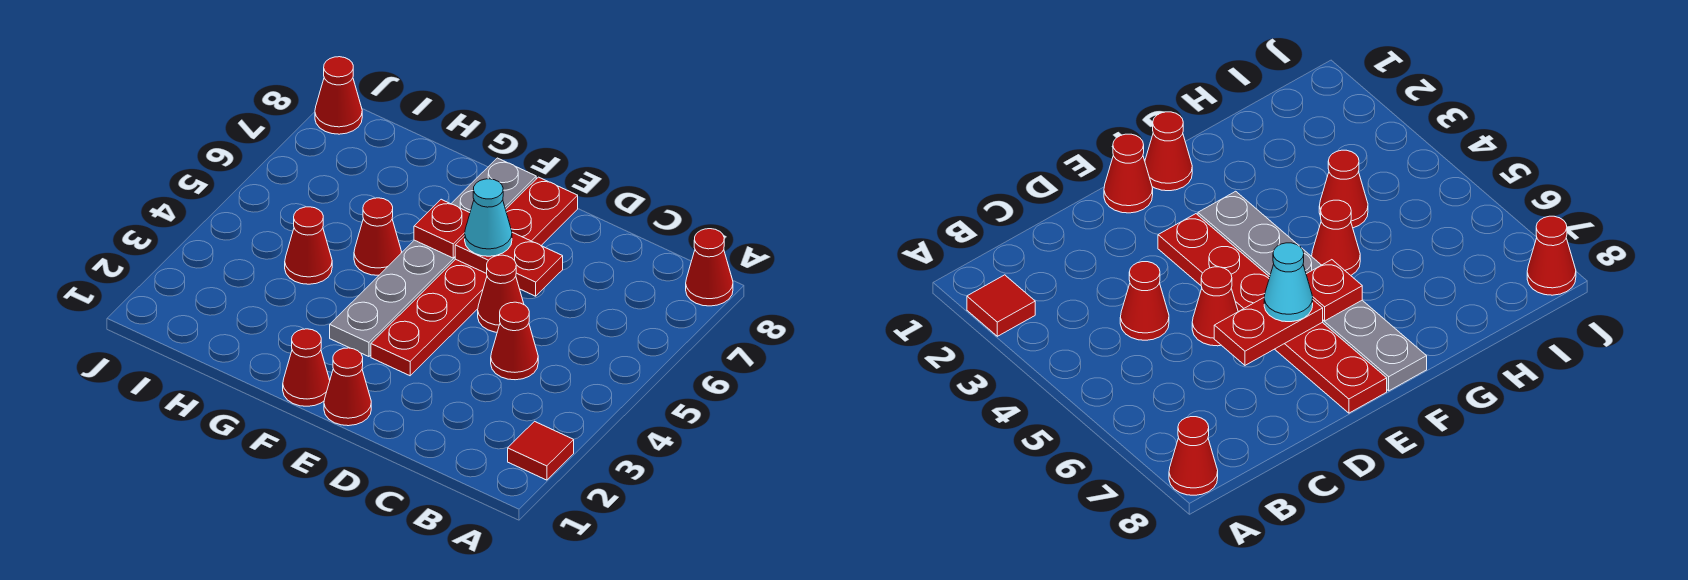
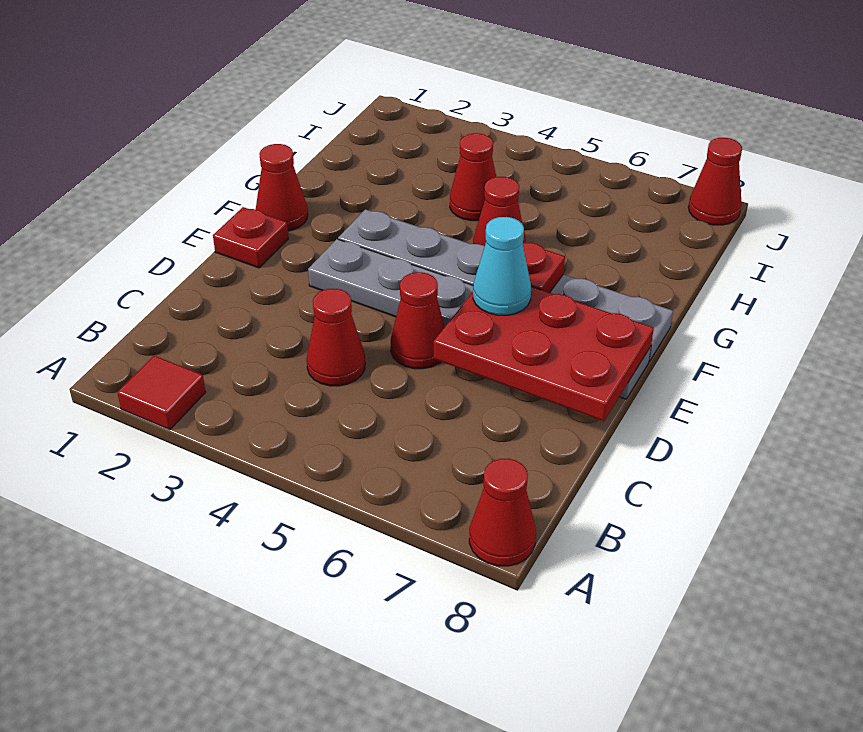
red plate D6:E6 level 2 -> red plate D6:E8 level 2
red cone E1 level 1 -> red plate E1 level 1
red plate E3:E8 level 1 -> grey plate E3:E8 level 1

